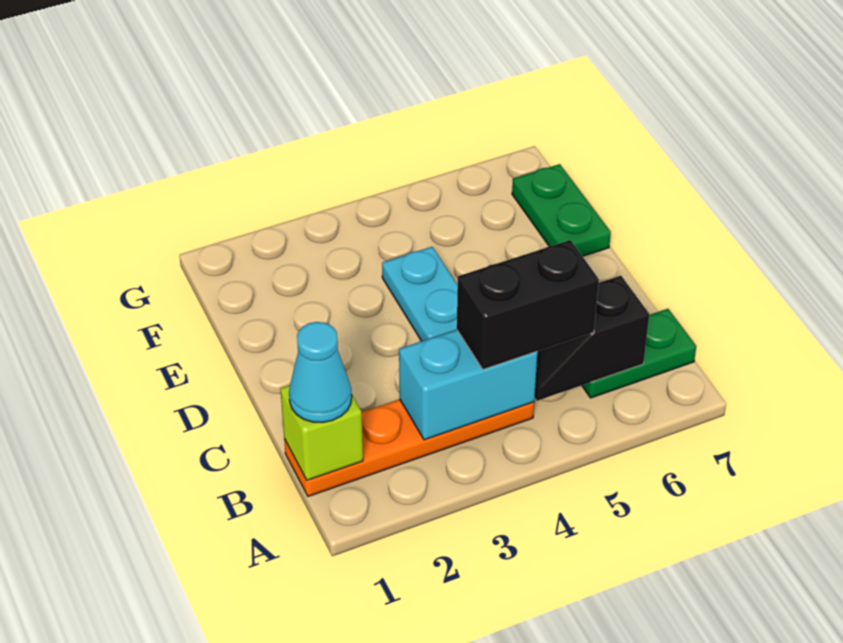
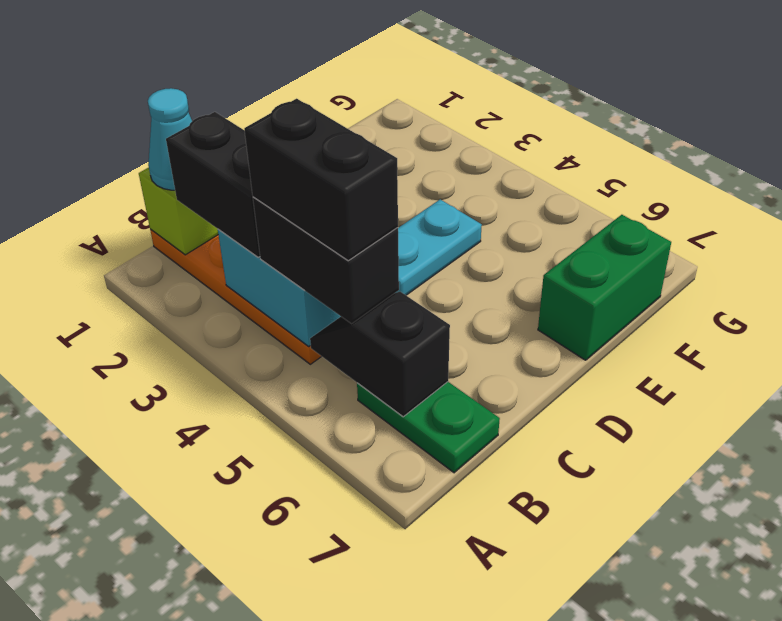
none -> black brick B2:B3 level 3
none -> black brick B4:B5 level 4
green plate E7:F7 level 1 -> green brick E7:F7 level 1

